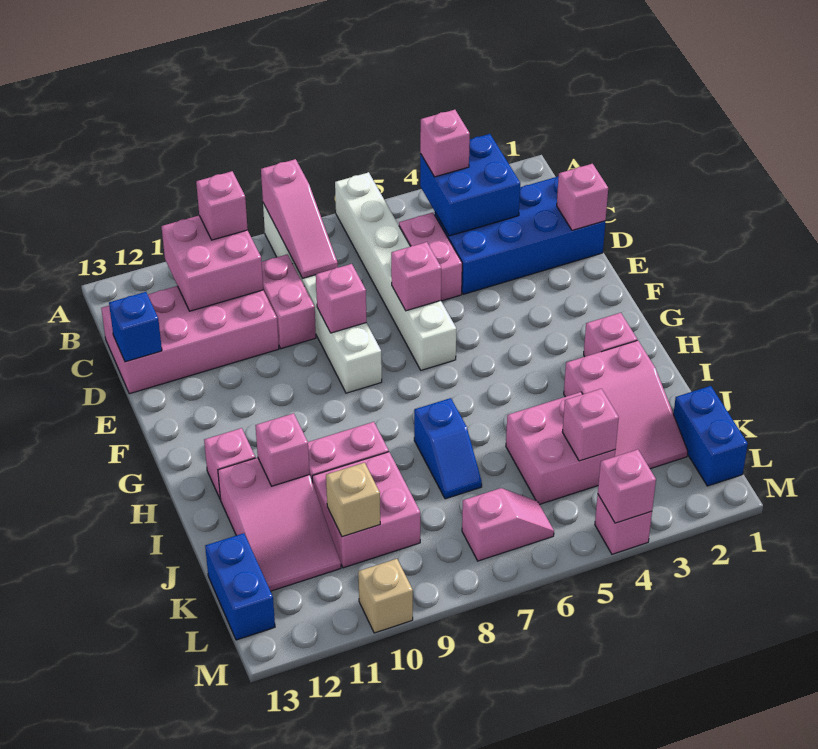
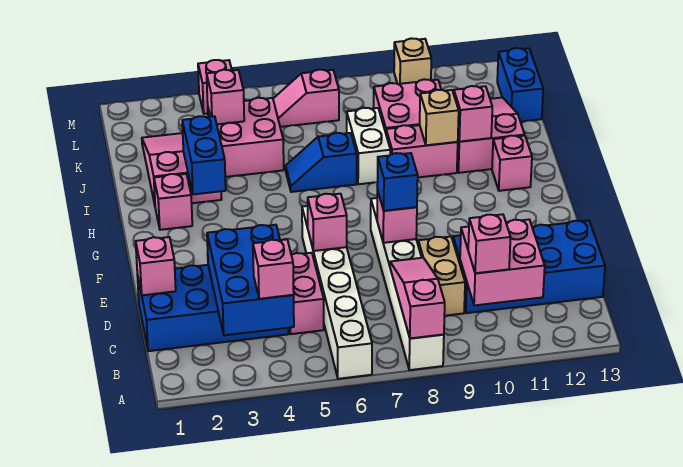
blue brick B3:C4 level 2 -> blue brick B3:D4 level 2
pink brick C9:D9 level 1 -> tan brick C9:D9 level 1
pink brick C10:D13 level 1 -> blue brick C10:D13 level 1
blue brick D13 level 2 -> blue brick E8 level 3
blue slope I7:J7 level 1 top I -> blue slope I6:I7 level 1 top 7
none -> white brick I8:J8 level 1
blue brick K1:L1 level 1 -> blue brick H3:I3 level 2
tan brick K10 level 2 -> tan brick I10 level 2
pink brick M4 level 2 -> none

